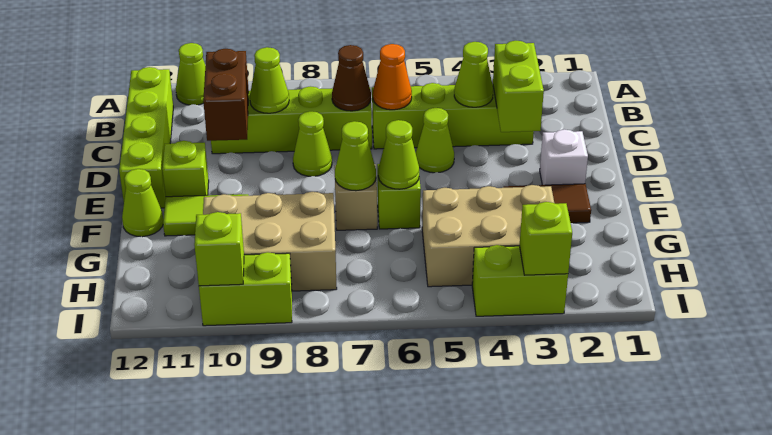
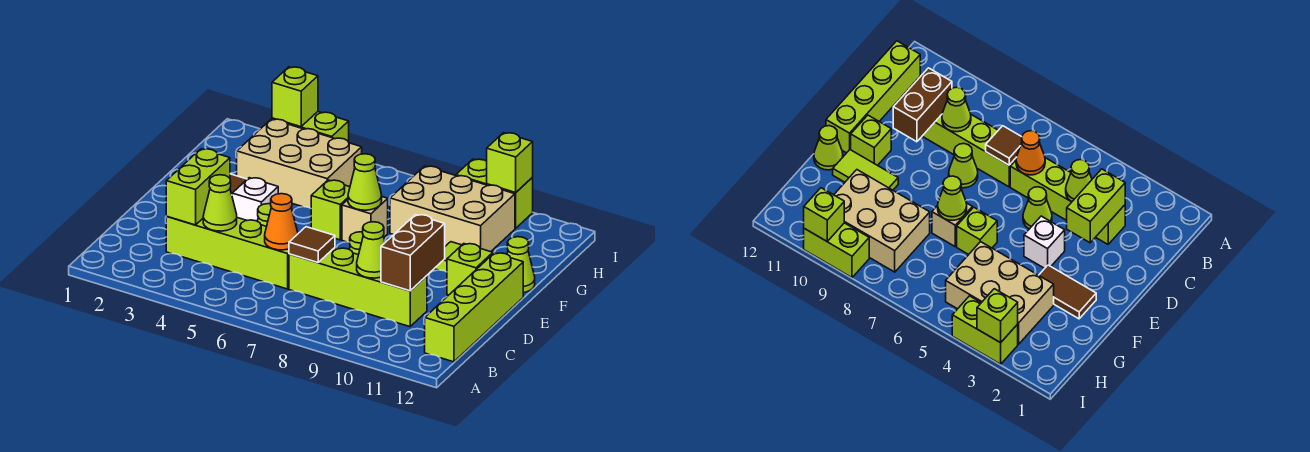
lime cone A11 level 1 -> none
brown cone C7 level 2 -> brown tile C7 level 2
white brick E2 level 1 -> white brick E4 level 1
lime cone F6 level 2 -> none

